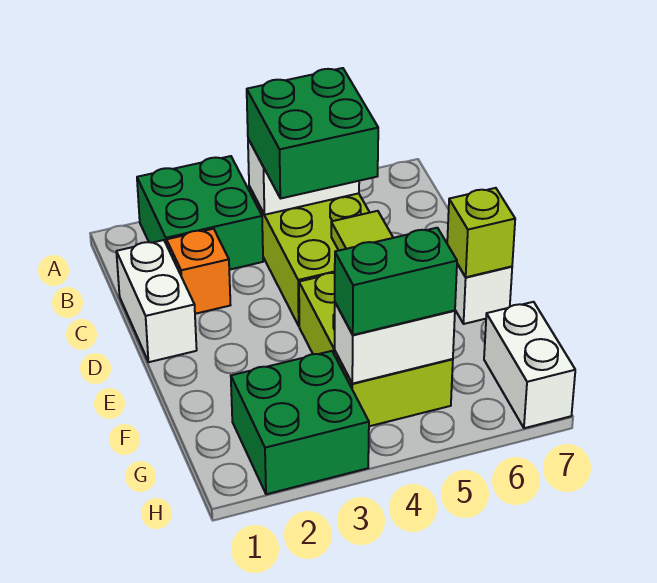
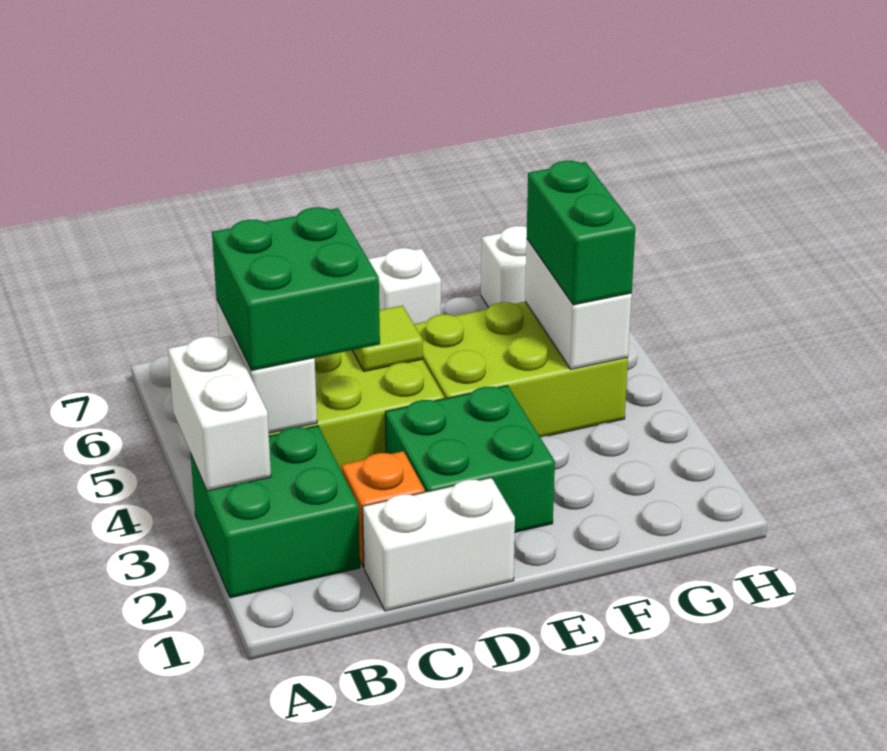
none -> white brick A3:A4 level 2
lime brick E7 level 2 -> none
green brick G2:H3 level 1 -> green brick D2:E3 level 1

